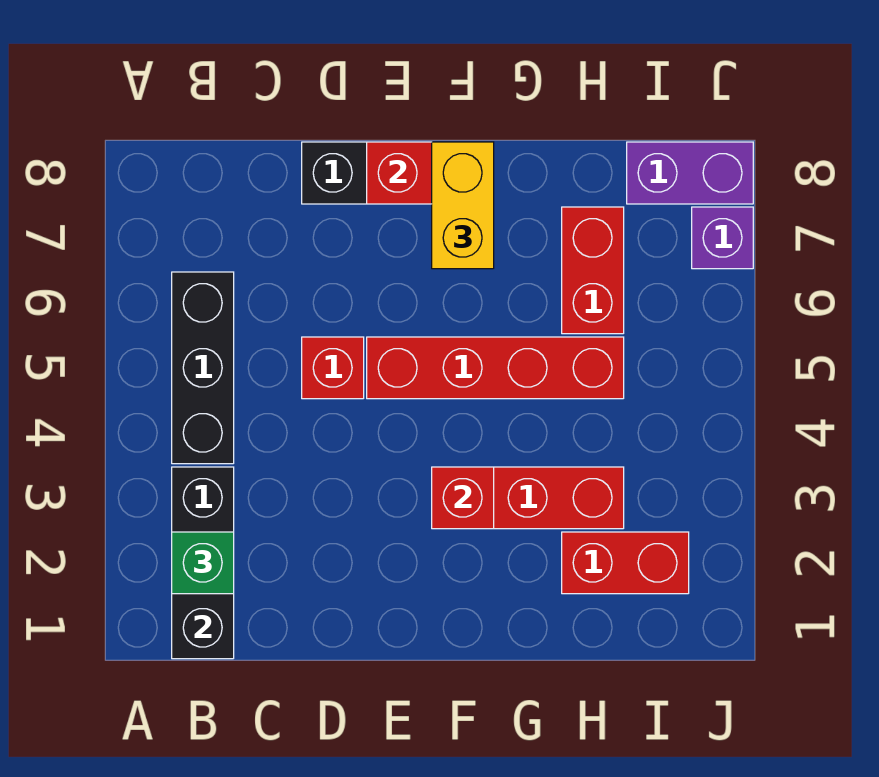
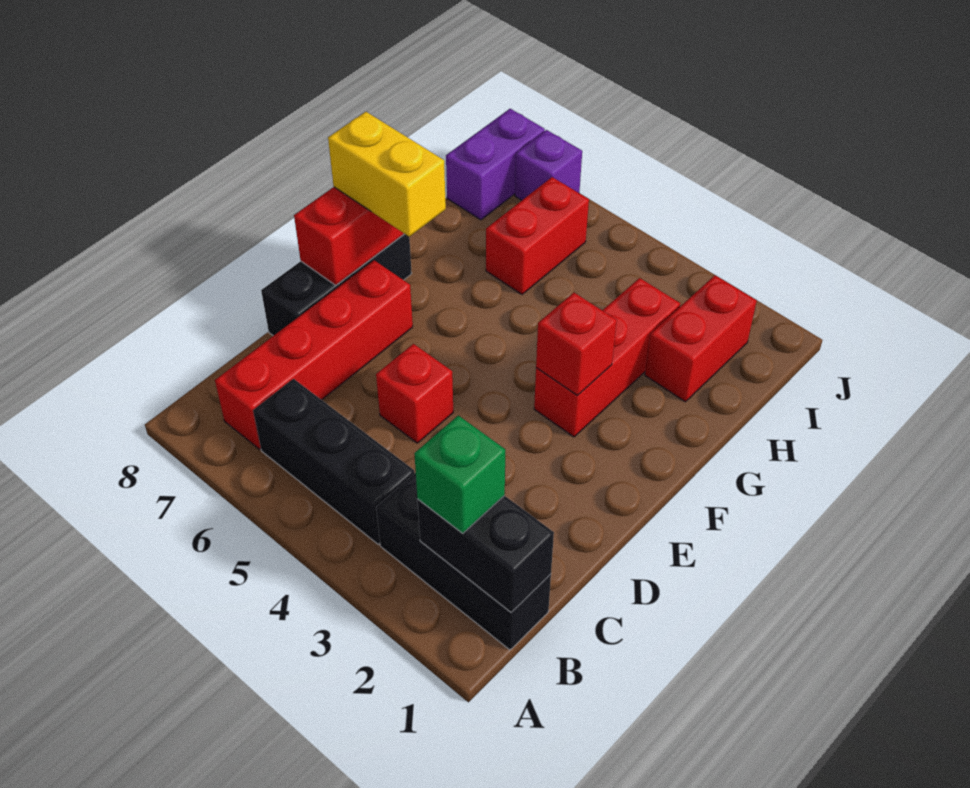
red brick E5:H5 level 1 -> red brick B7:E7 level 1
red brick H6:H7 level 1 -> red brick H6:I6 level 1

